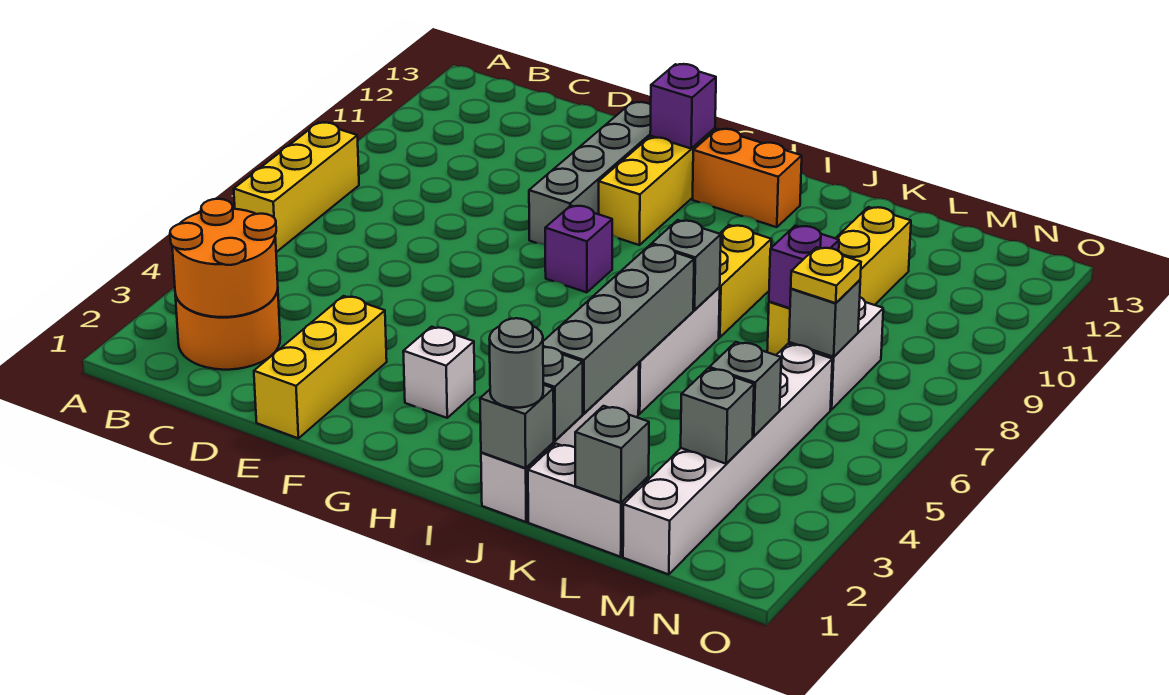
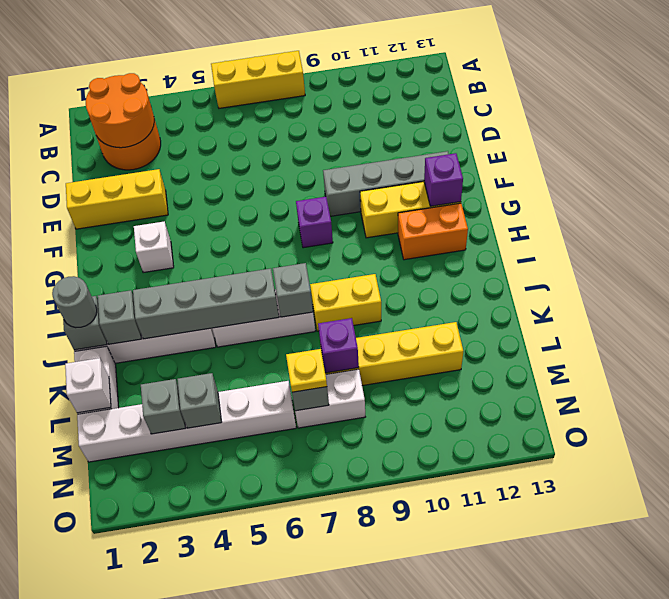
orange brick H12:I12 level 1 -> orange brick H11:H12 level 1
grey brick L1 level 2 -> white brick L1 level 2

